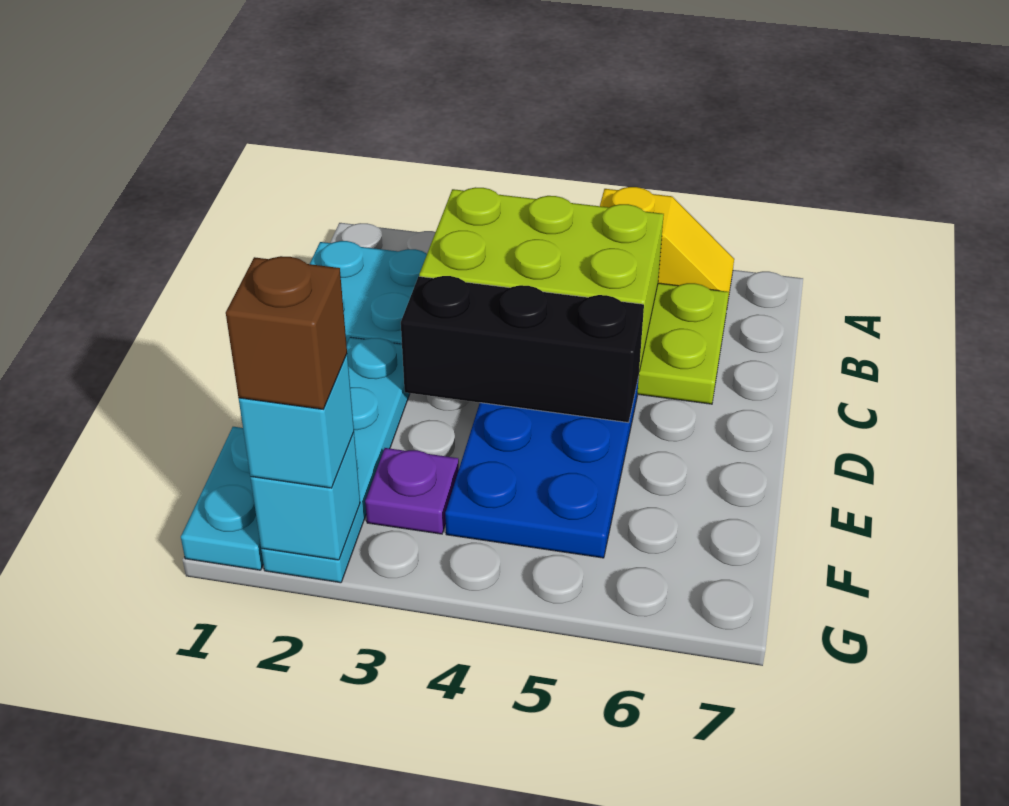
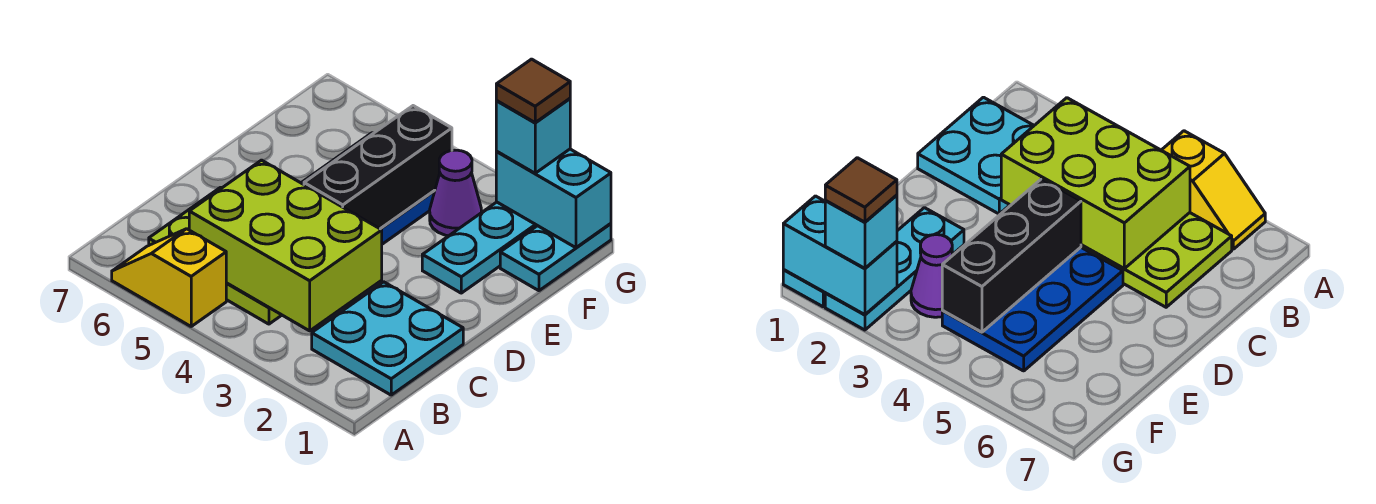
cyan plate D2:G2 level 1 -> cyan plate E2:G2 level 1
black brick D3:D5 level 2 -> black brick D4:F4 level 2
purple plate F3 level 1 -> purple cone F3 level 1
cyan brick G2 level 2 -> cyan brick G1:G2 level 2
brown brick G2 level 4 -> brown tile G2 level 4

